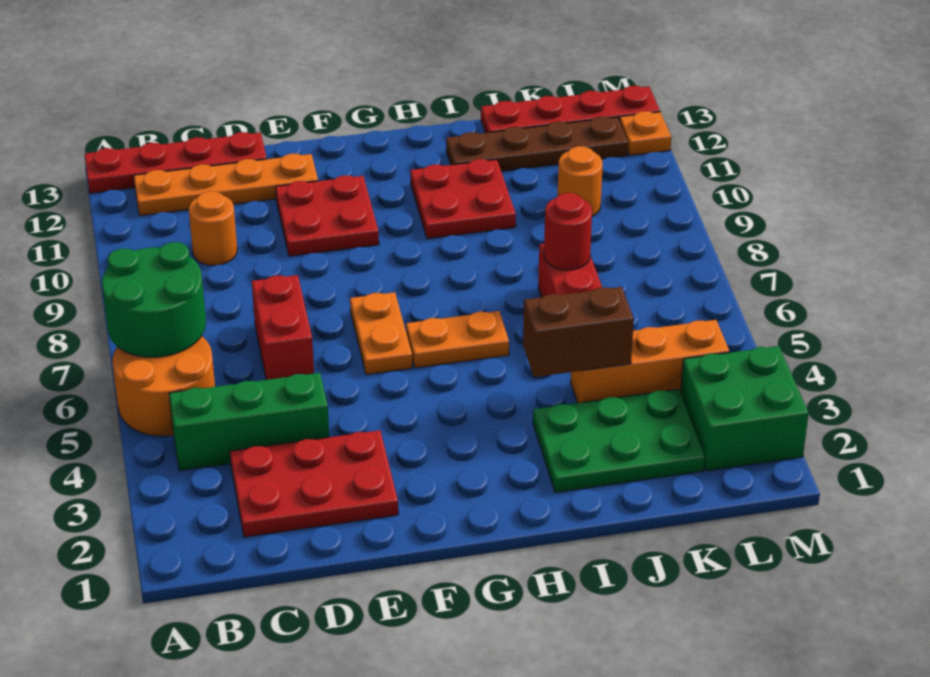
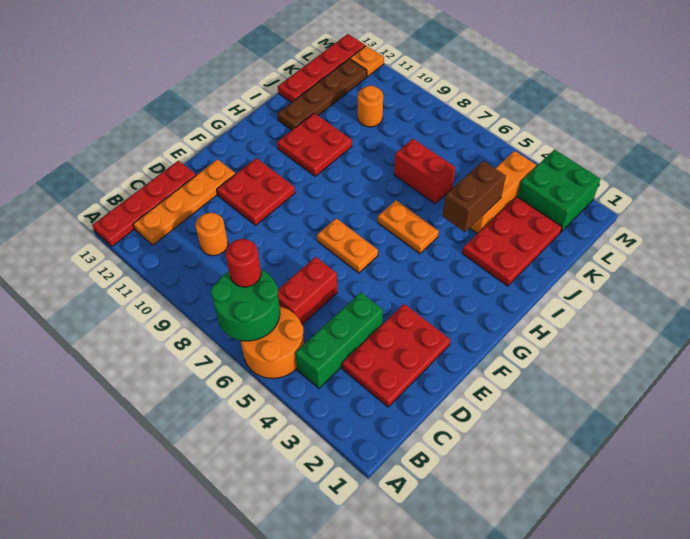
red brick D6:D7 level 1 -> red brick C6:D6 level 1
orange plate G6:H6 level 1 -> orange plate H5:H6 level 1
green plate I2:K3 level 1 -> red plate I2:K3 level 1
red round brick J7 level 2 -> red round brick B7 level 3

